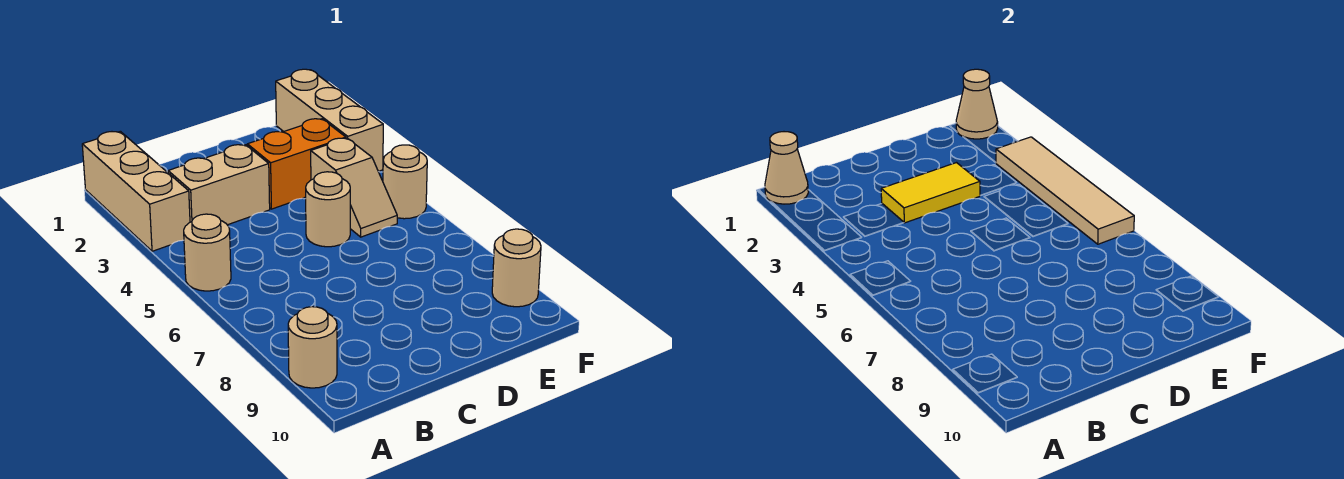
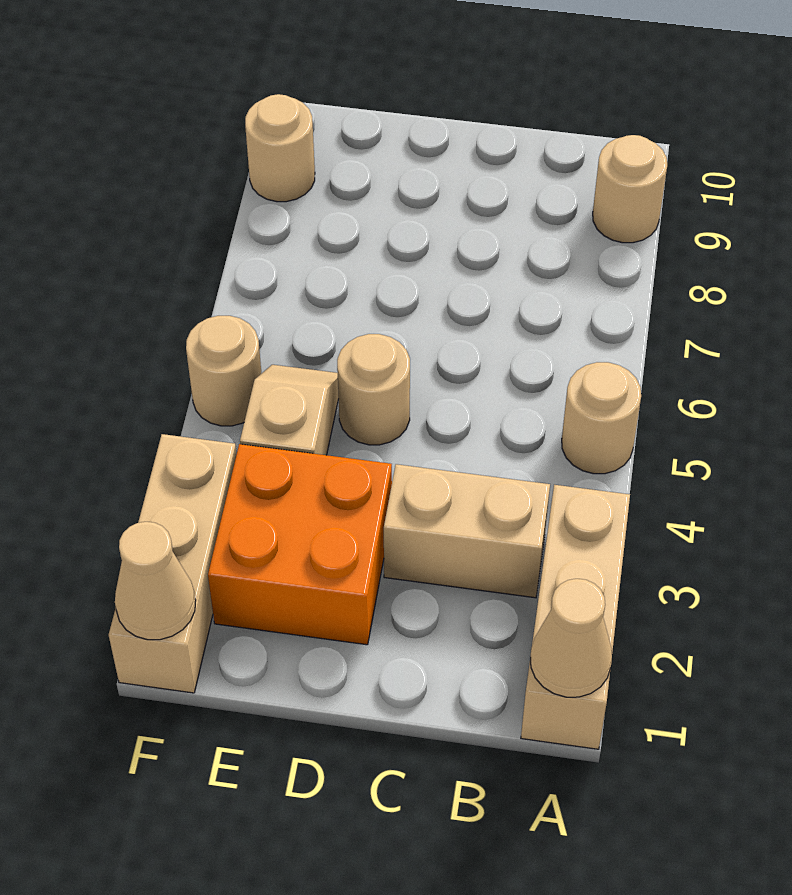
yellow tile C3:D3 level 2 -> none
orange brick D3:E3 level 1 -> orange brick D2:E3 level 1
tan tile F3:F6 level 2 -> none

